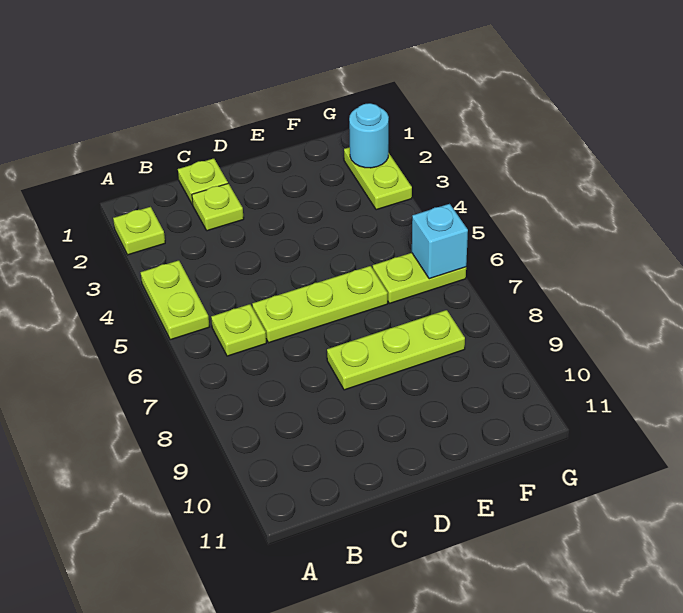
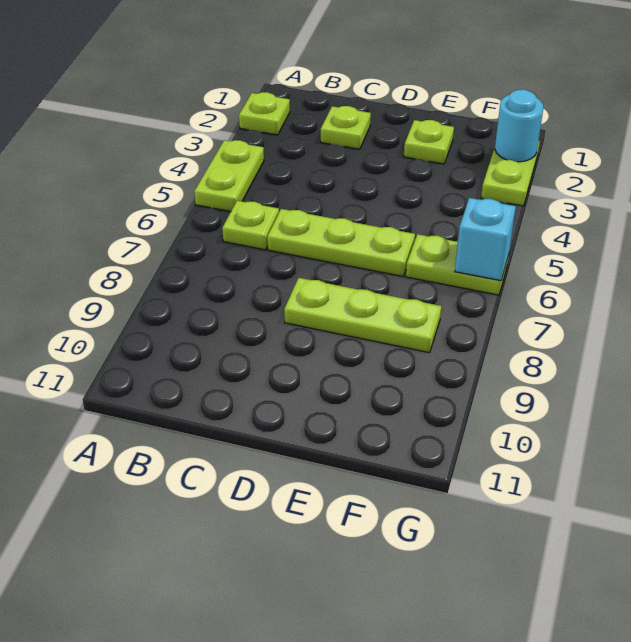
lime plate C1 level 1 -> lime plate E2 level 1

